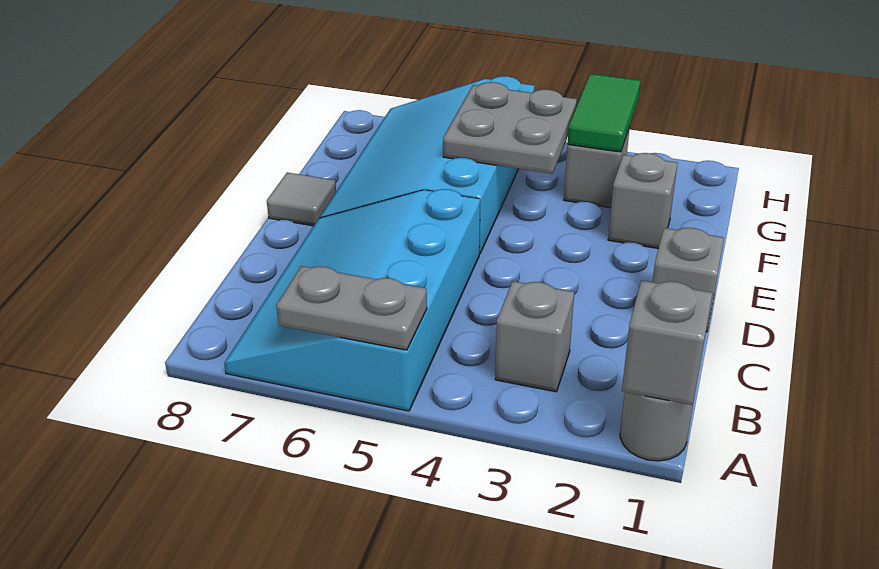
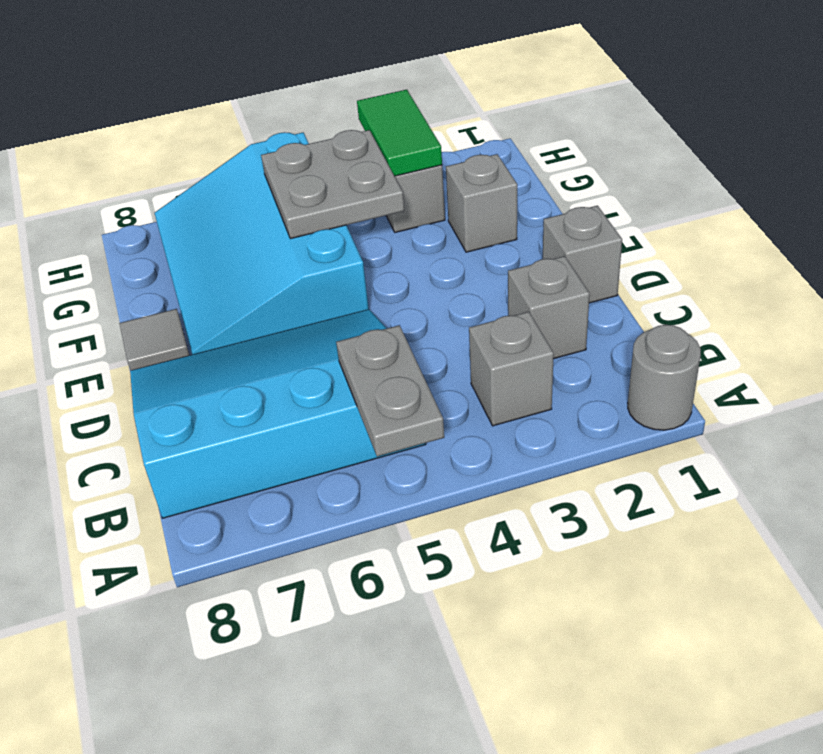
grey brick A1 level 2 -> grey brick C2 level 1
cyan slope A5:D7 level 1 top 5 -> cyan slope B5:D8 level 1 top B
grey plate A5:A6 level 2 -> grey plate A5:B5 level 2

